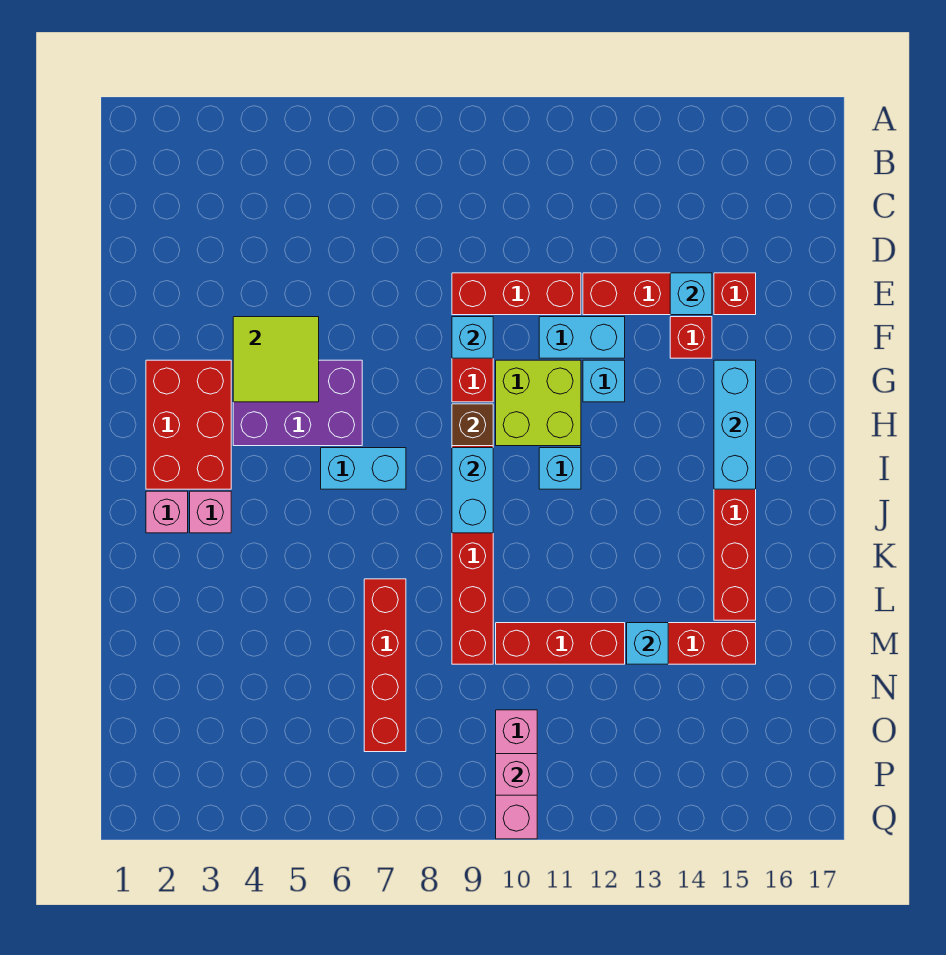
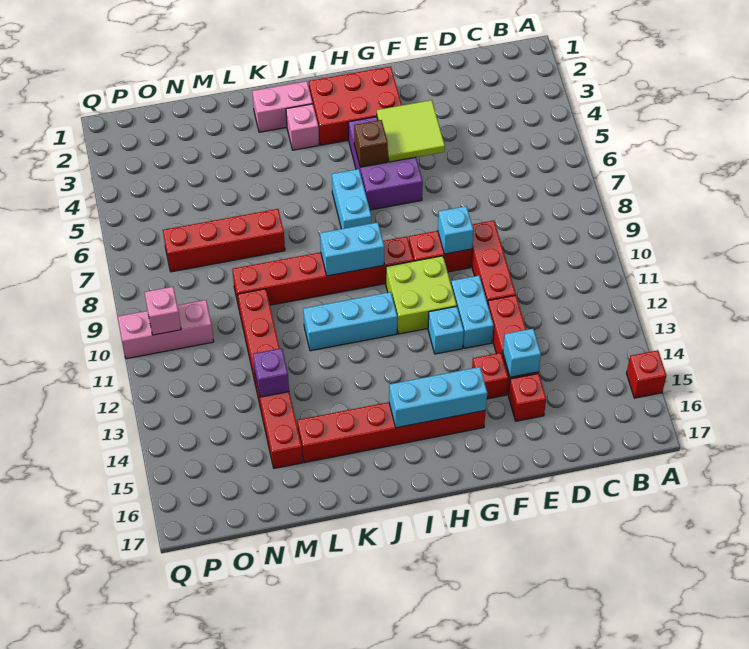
none -> red brick A15 level 1
brown brick H9 level 2 -> brown brick H5 level 2
cyan brick I11 level 1 -> cyan brick I11:K11 level 1
pink brick J2 level 1 -> pink brick J2:K2 level 1
cyan brick M13 level 2 -> purple brick M13 level 2

